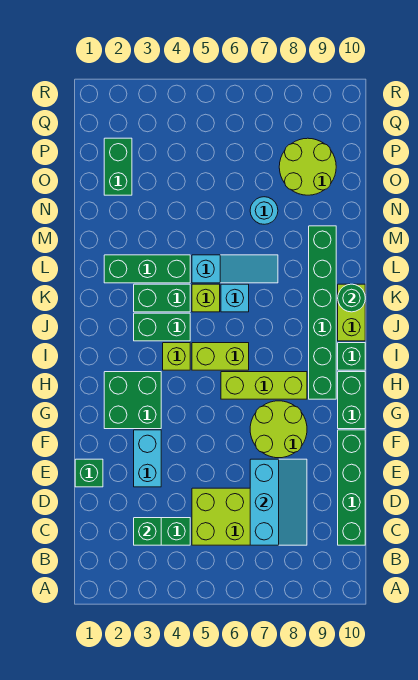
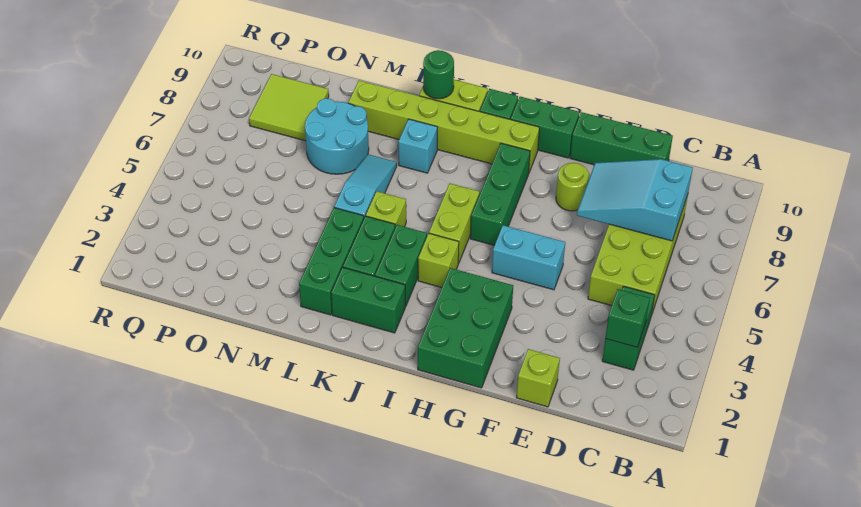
cyan slope C7:E8 level 2 top 7 -> cyan slope C7:E8 level 2 top C
green brick C10:F10 level 1 -> green brick D10:F10 level 1
green brick E1 level 1 -> lime brick E1 level 1
cyan brick E3:F3 level 1 -> cyan brick F5:G5 level 1
lime round brick F7:G8 level 1 -> lime round brick F8 level 1
green brick G2:H3 level 1 -> green brick G1:H3 level 1
lime brick H6:H8 level 1 -> green brick H6:H8 level 1
green brick H9:M9 level 1 -> lime brick H9:M9 level 1
cyan brick K6 level 1 -> cyan brick K8 level 1
cyan round brick N7 level 1 -> cyan round brick M7:N8 level 1
green brick O2:P2 level 1 -> green brick J2:K2 level 1
lime round brick O8:P9 level 1 -> lime tile O8:P9 level 1

